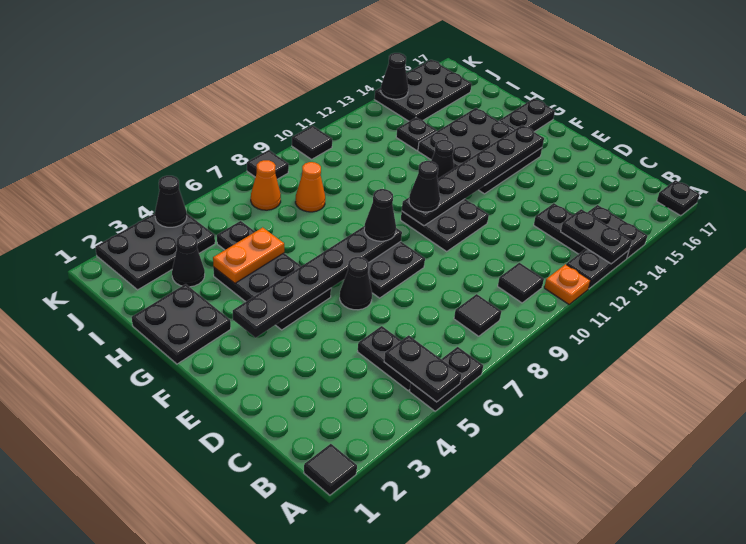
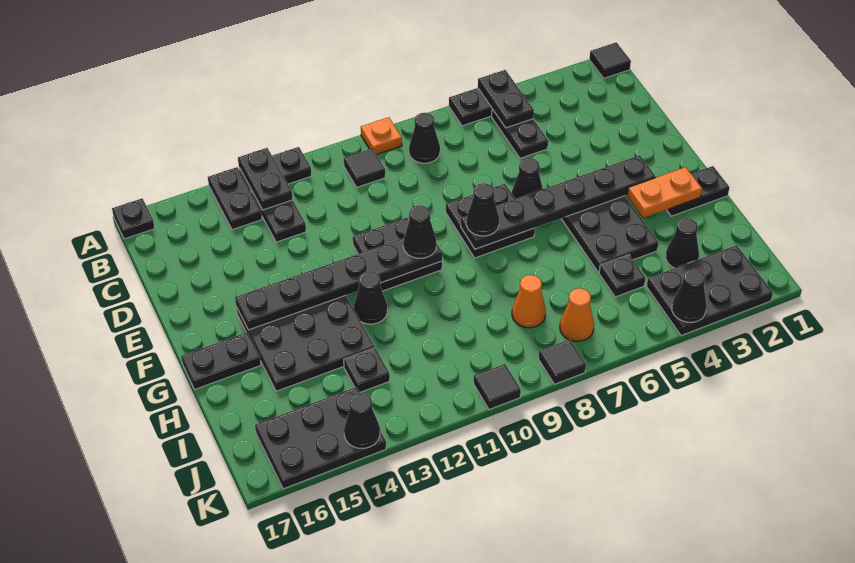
orange plate A11 level 1 -> orange plate A9 level 1
black tile B8 level 1 -> black cone B8 level 1
black plate G1:H2 level 1 -> black plate G1:G2 level 1
orange plate H4:H5 level 2 -> orange plate G2:G3 level 2

